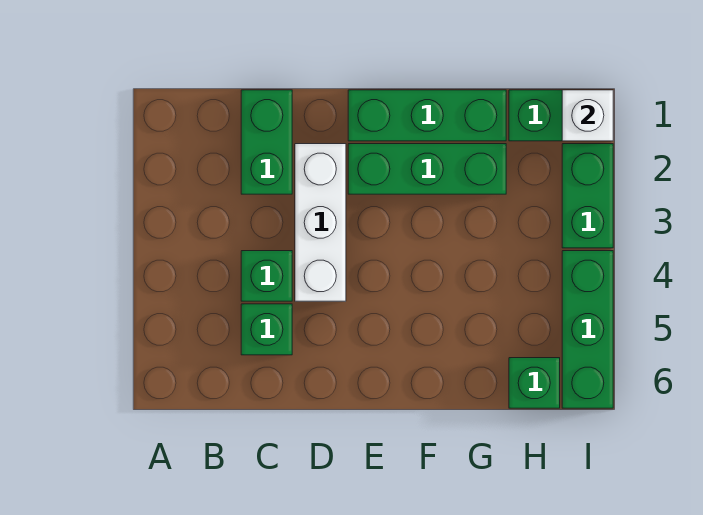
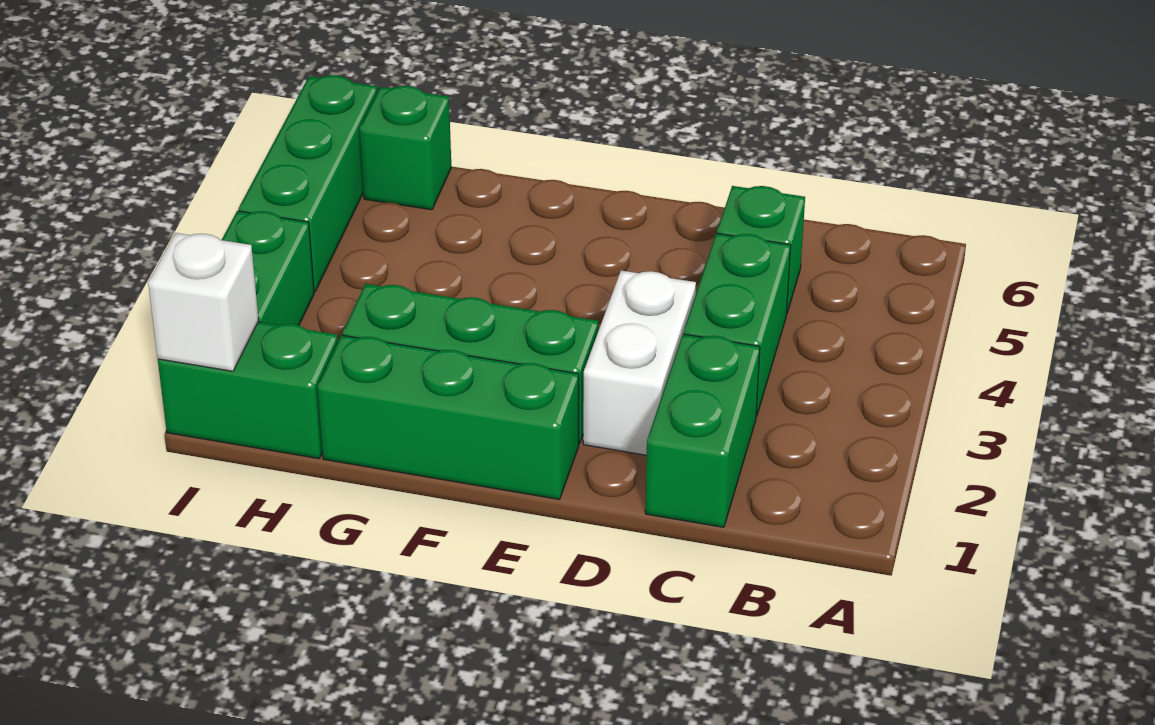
green brick C4 level 1 -> green brick C3:C4 level 1
white brick D2:D4 level 1 -> white brick D2:D3 level 1

